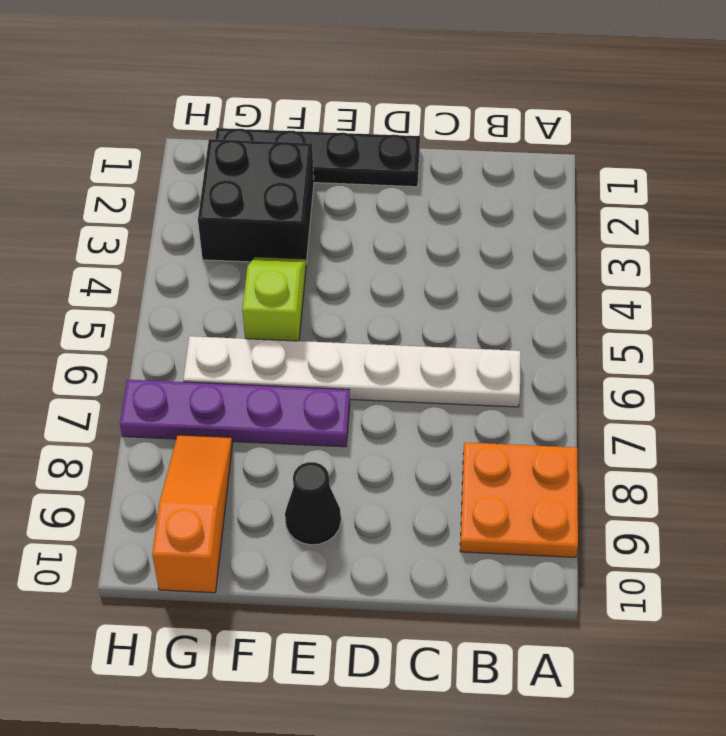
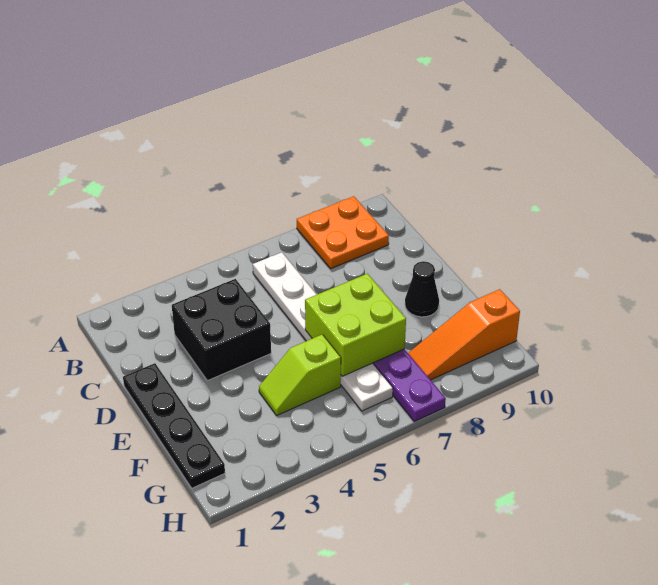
none -> lime brick E6:F7 level 2
black brick F2:G3 level 1 -> black brick C3:D4 level 1

